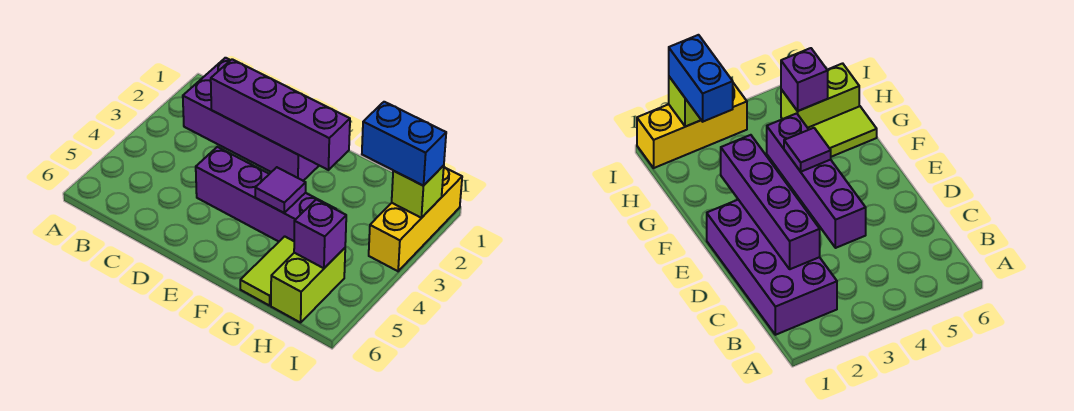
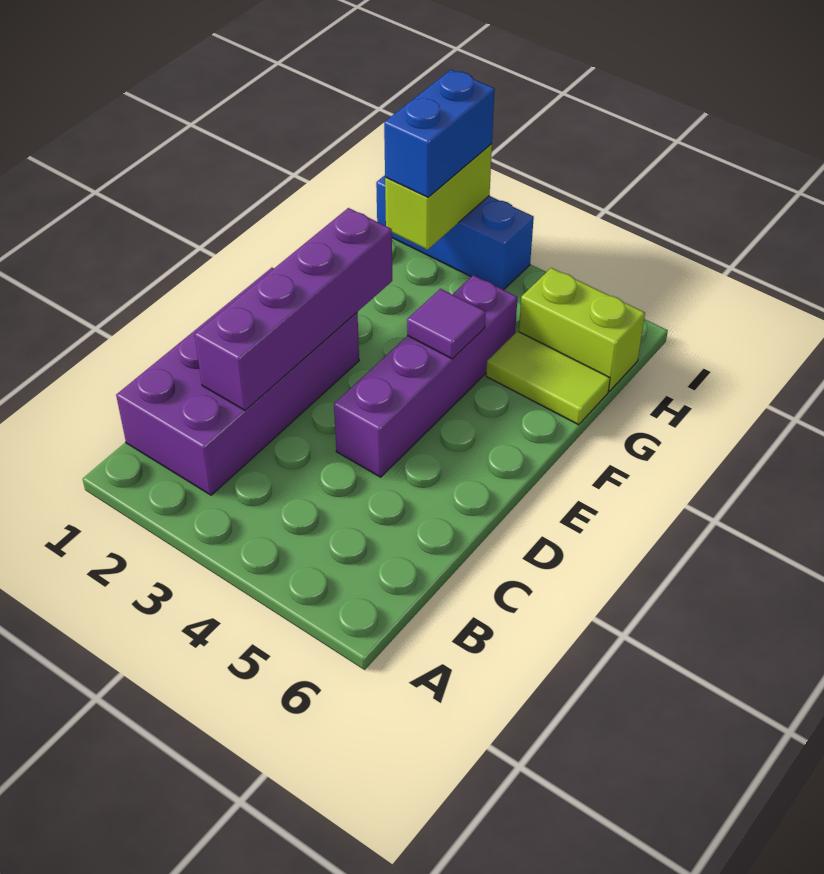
purple brick H5 level 2 -> none
yellow brick I1:I3 level 1 -> blue brick I1:I3 level 1
lime brick I2 level 2 -> lime brick H2:I2 level 2

